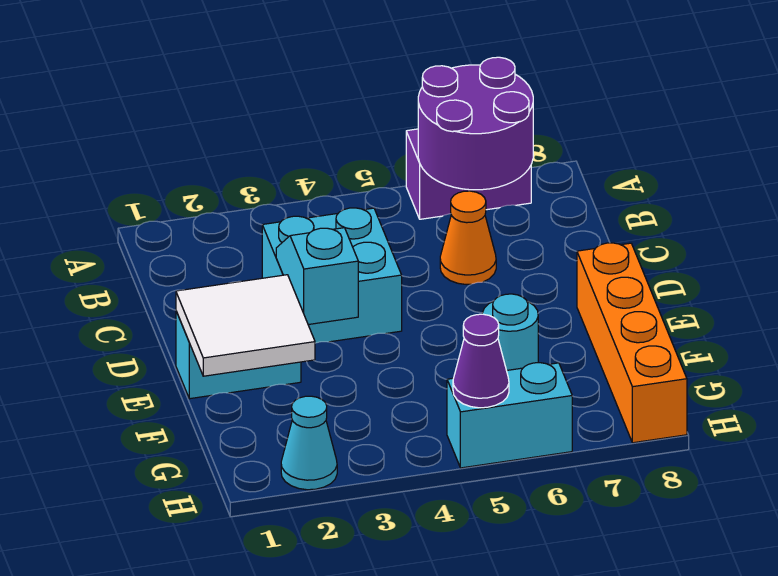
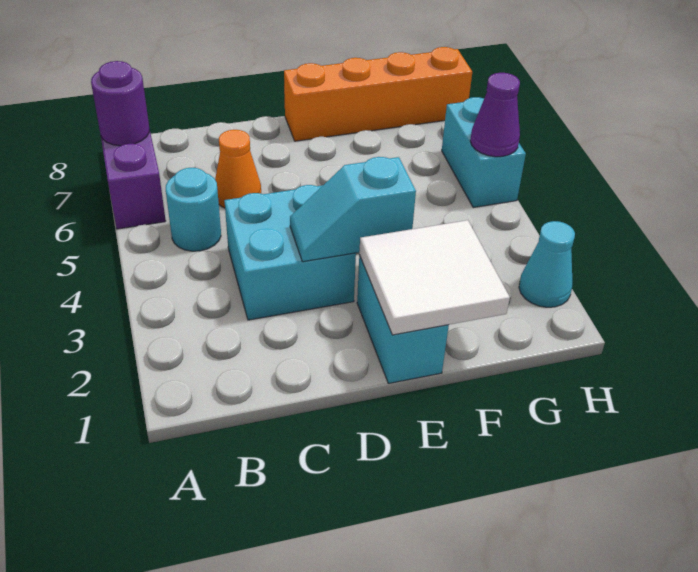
purple round brick A6:B7 level 2 -> purple round brick A7 level 2
cyan round brick F6 level 1 -> cyan round brick B5 level 1

